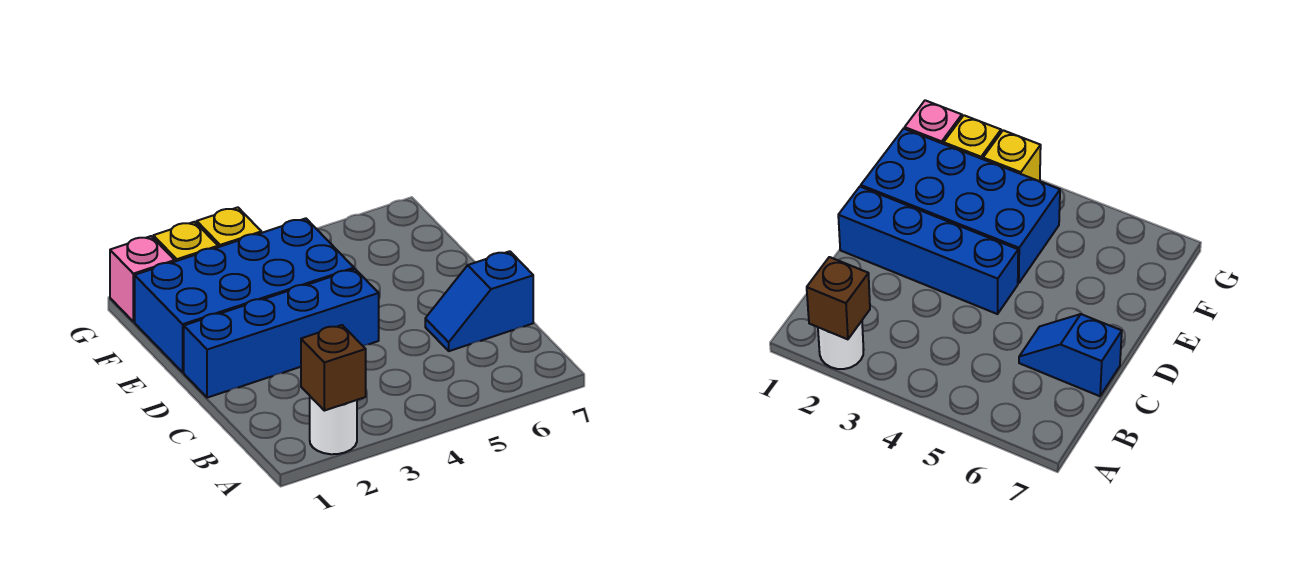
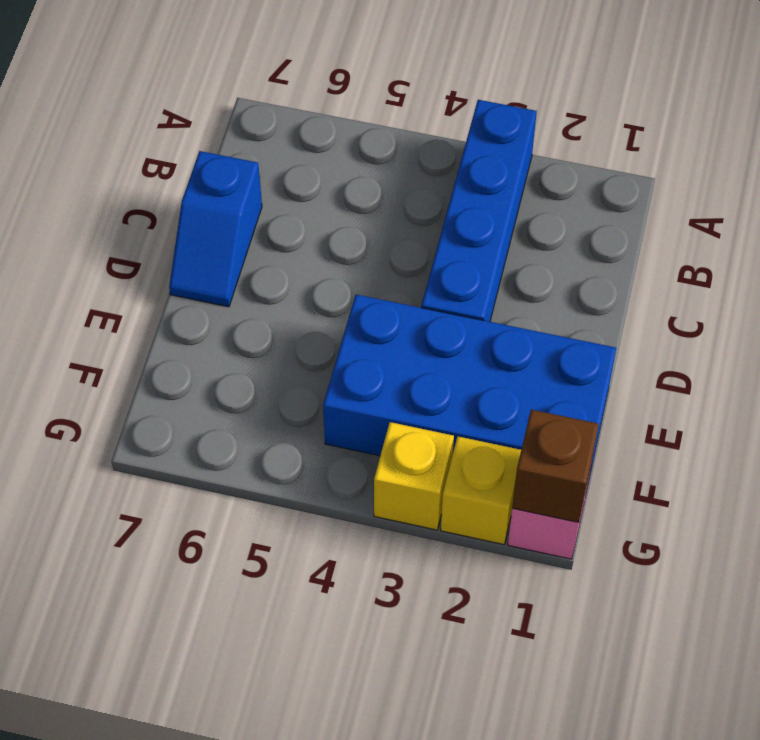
white round brick A2 level 1 -> none
brown brick A2 level 2 -> brown brick G1 level 2
blue slope C6:C7 level 1 top 7 -> blue slope C7:D7 level 1 top C
blue brick D1:D4 level 1 -> blue brick A3:D3 level 1

